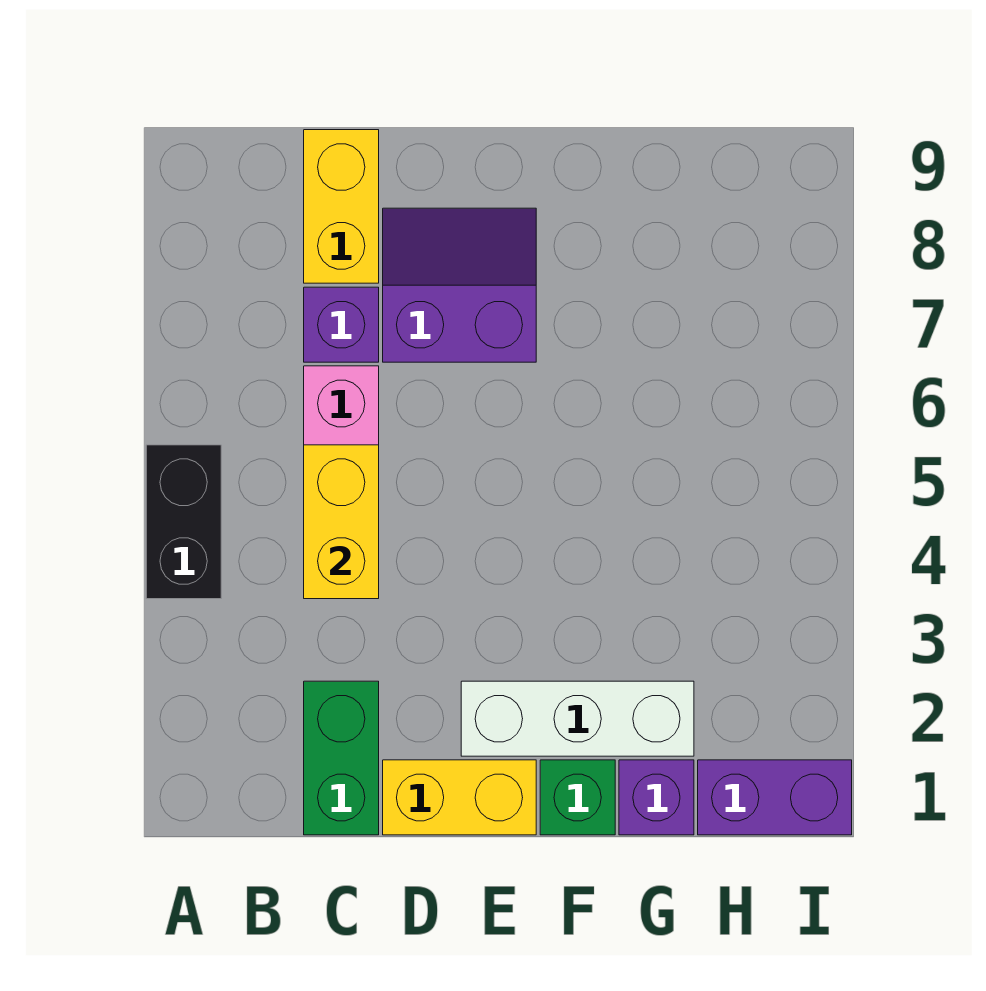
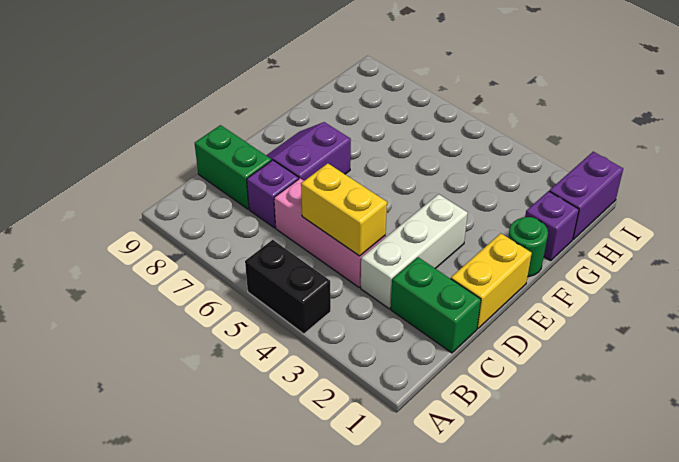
yellow brick C8:C9 level 1 -> green brick C8:C9 level 1
white brick E2:G2 level 1 -> white brick C3:E3 level 1
green brick F1 level 1 -> green round brick F1 level 1

